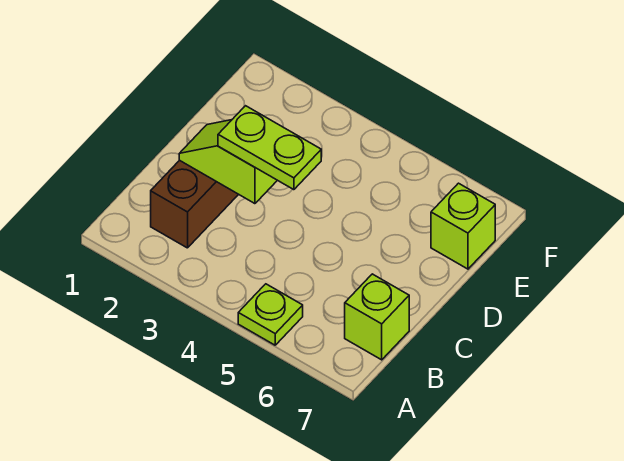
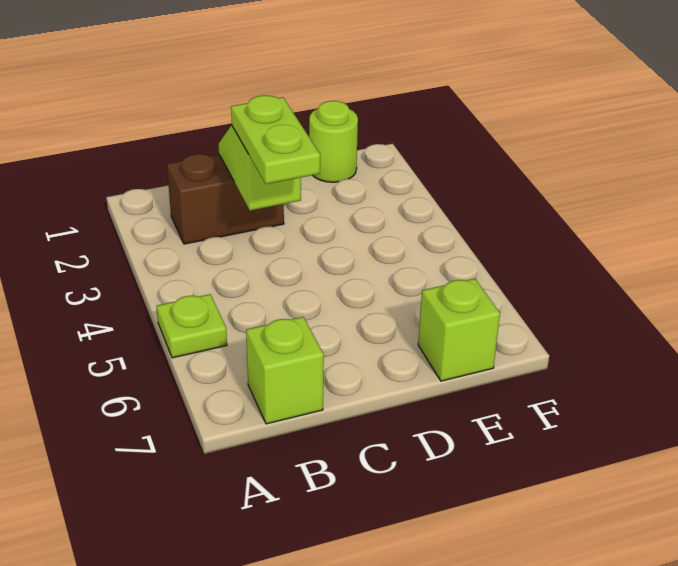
none -> lime round brick E1 level 1

